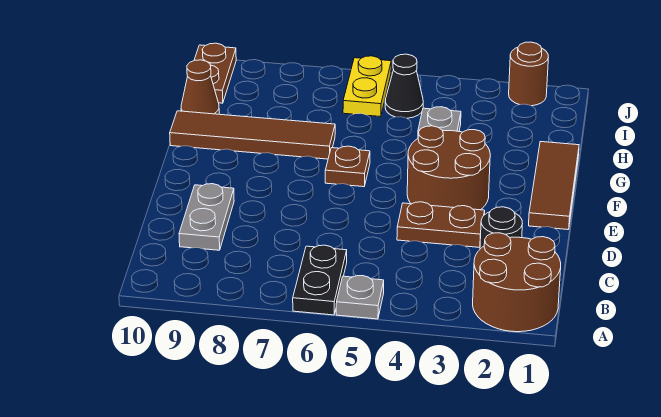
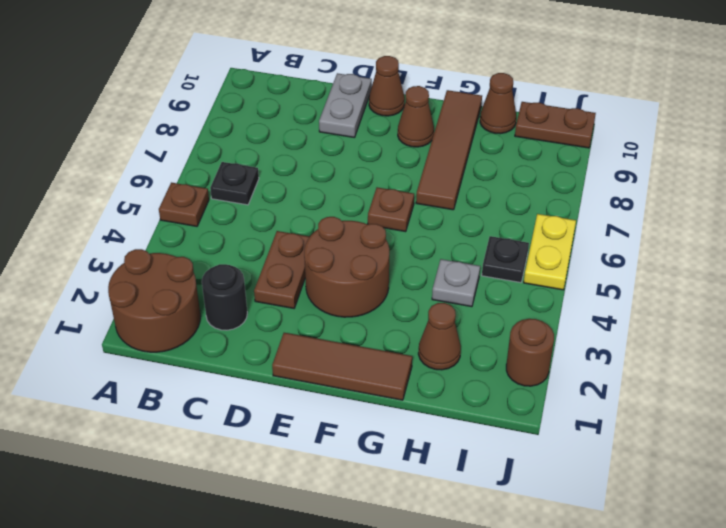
grey plate A5 level 1 -> brown plate A5 level 1
black plate A6:B6 level 1 -> black plate B6 level 1
grey plate C9:D9 level 1 -> grey plate D9:D10 level 1
none -> brown cone E10 level 1
none -> brown cone F9 level 1
none -> brown cone H2 level 1
black cone I5 level 1 -> black plate I5 level 1
yellow plate I6:J6 level 1 -> yellow plate J5:J6 level 1

